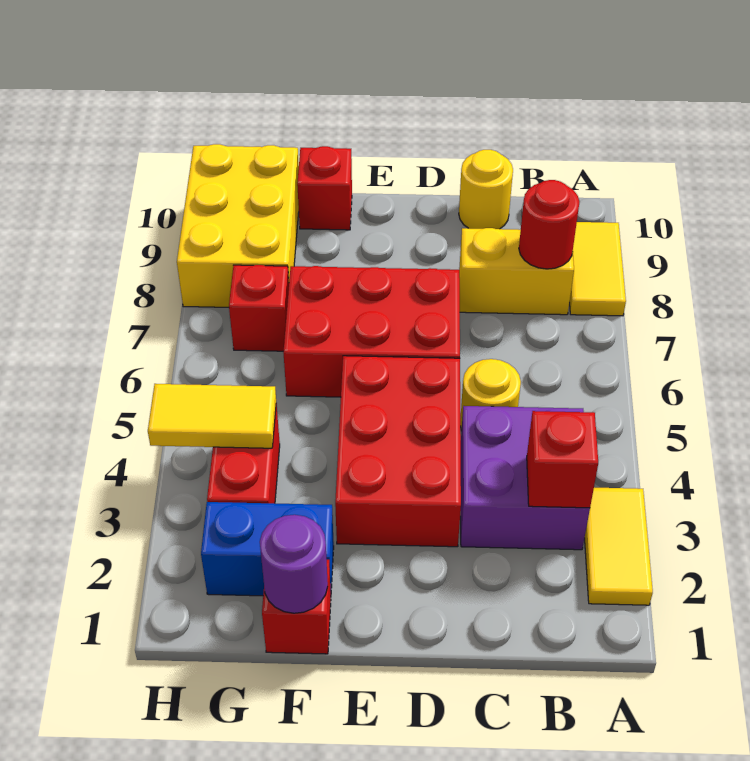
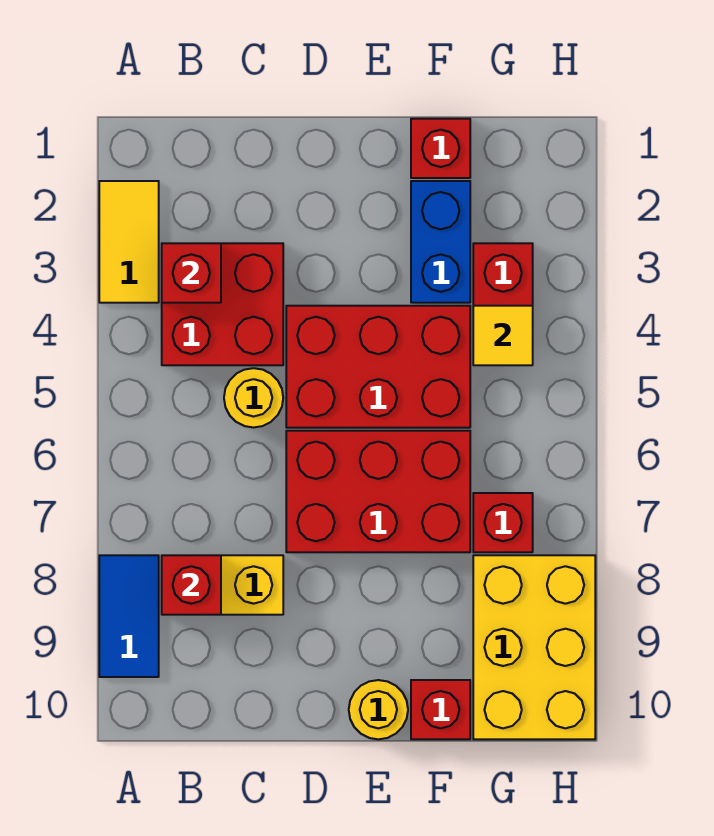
yellow tile A8:A9 level 1 -> blue tile A8:A9 level 1
purple brick B3:C4 level 1 -> red brick B3:C4 level 1
red round brick B8 level 2 -> red brick B8 level 2
yellow round brick C10 level 1 -> yellow round brick E10 level 1
red brick D3:E5 level 1 -> red brick D4:F5 level 1
purple round brick F1 level 2 -> none
blue brick F2:G2 level 1 -> blue brick F2:F3 level 1
yellow tile G4:H4 level 2 -> yellow tile G4 level 2

